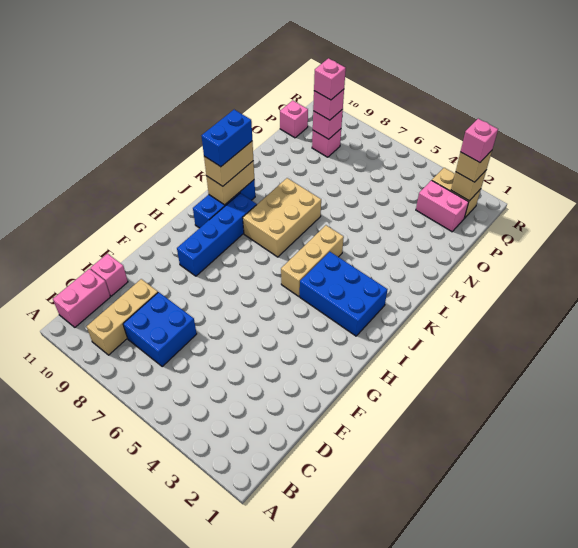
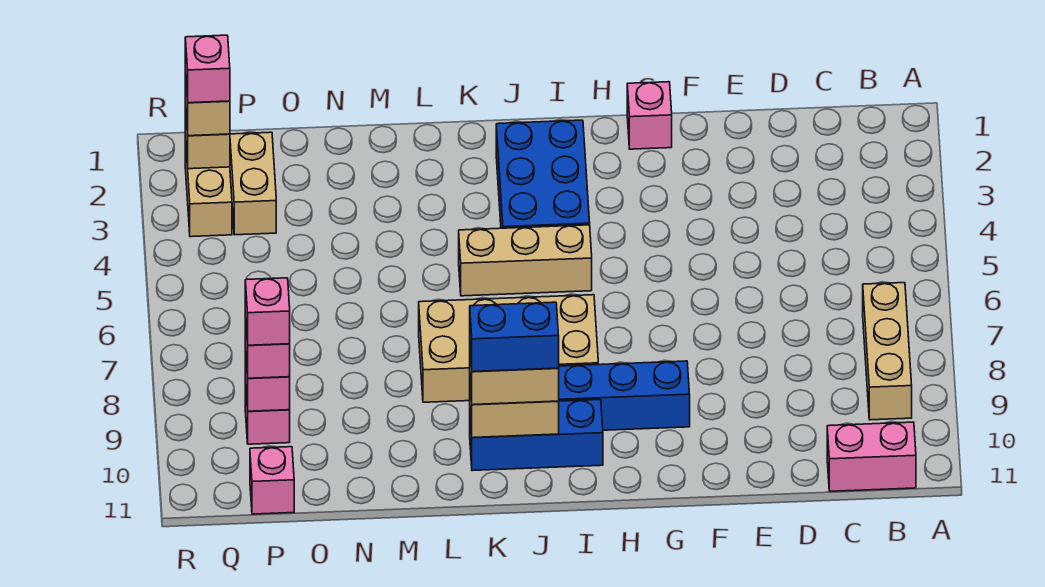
tan brick B9:D9 level 1 -> tan brick B7:B9 level 1
blue brick C7:D8 level 1 -> none
pink brick D11 level 1 -> pink brick G1 level 1
tan brick J7:L8 level 1 -> tan brick I7:L8 level 1
pink brick P2:P3 level 1 -> tan brick P2:P3 level 1

